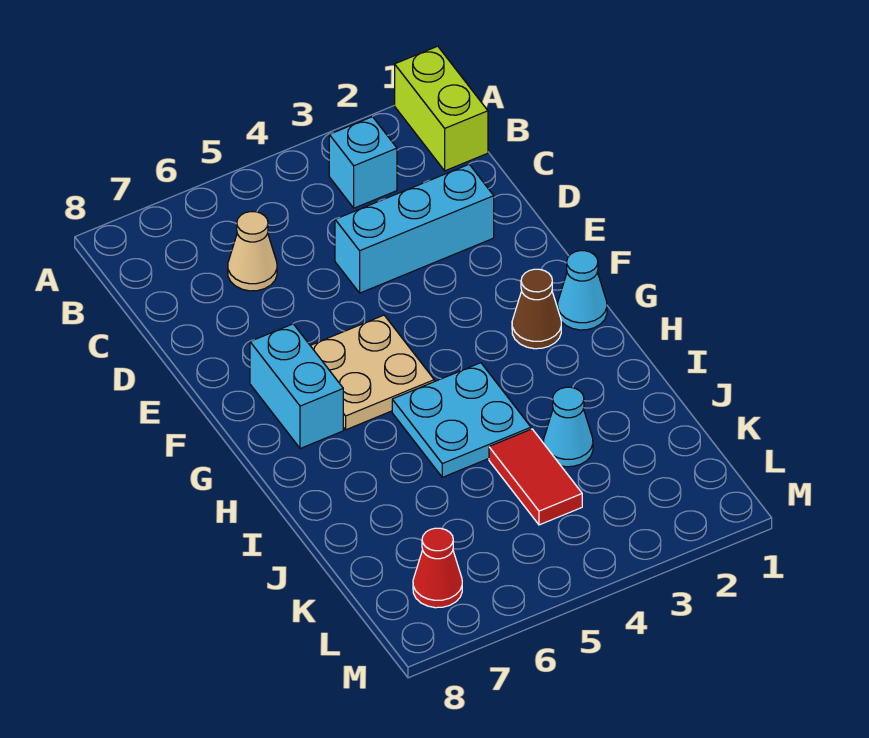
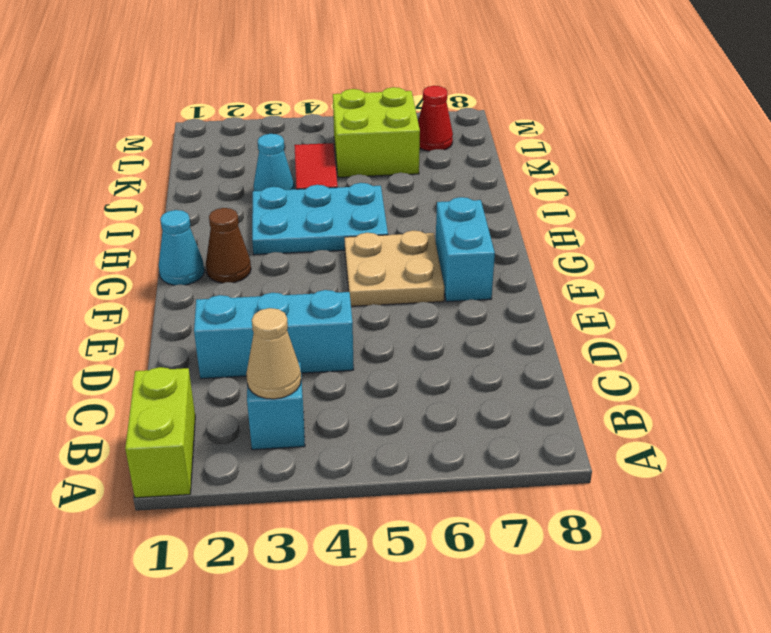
tan cone C6 level 1 -> tan cone B3 level 2
cyan plate H4:I5 level 1 -> cyan plate H3:I5 level 1
none -> lime brick K5:L6 level 1

